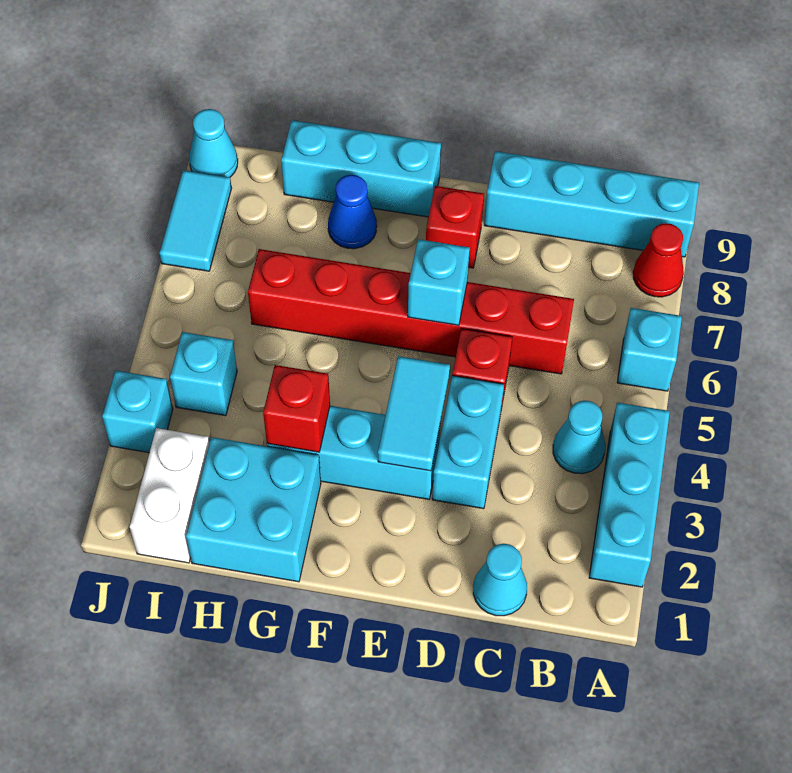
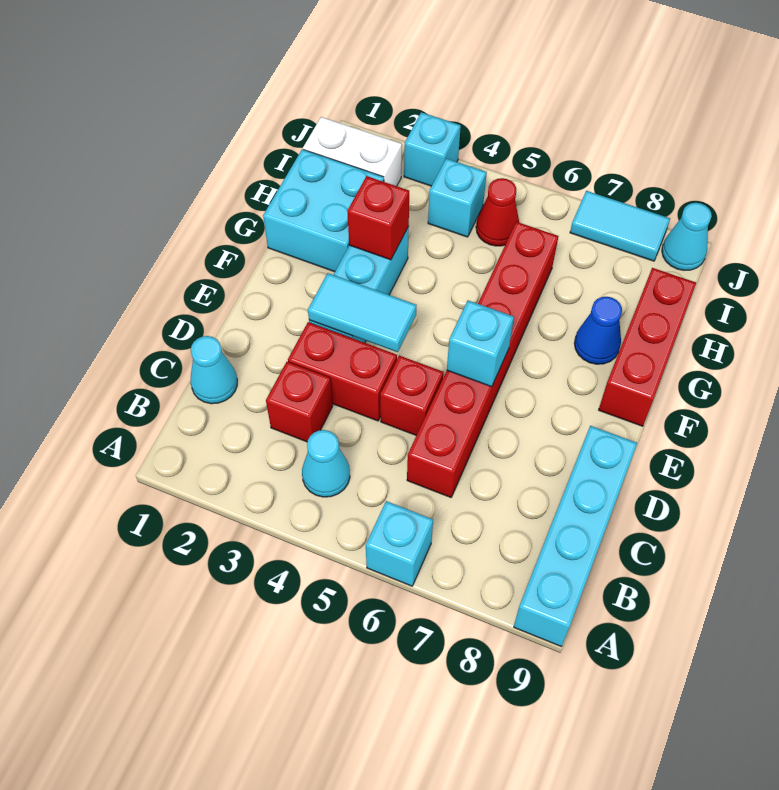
cyan brick A2:A4 level 1 -> none
red cone A8 level 1 -> red cone I5 level 1
cyan brick D3:D4 level 1 -> red brick D3:D4 level 1
red brick E8 level 1 -> red brick C3 level 1
cyan brick F9:H9 level 1 -> red brick F9:H9 level 1

